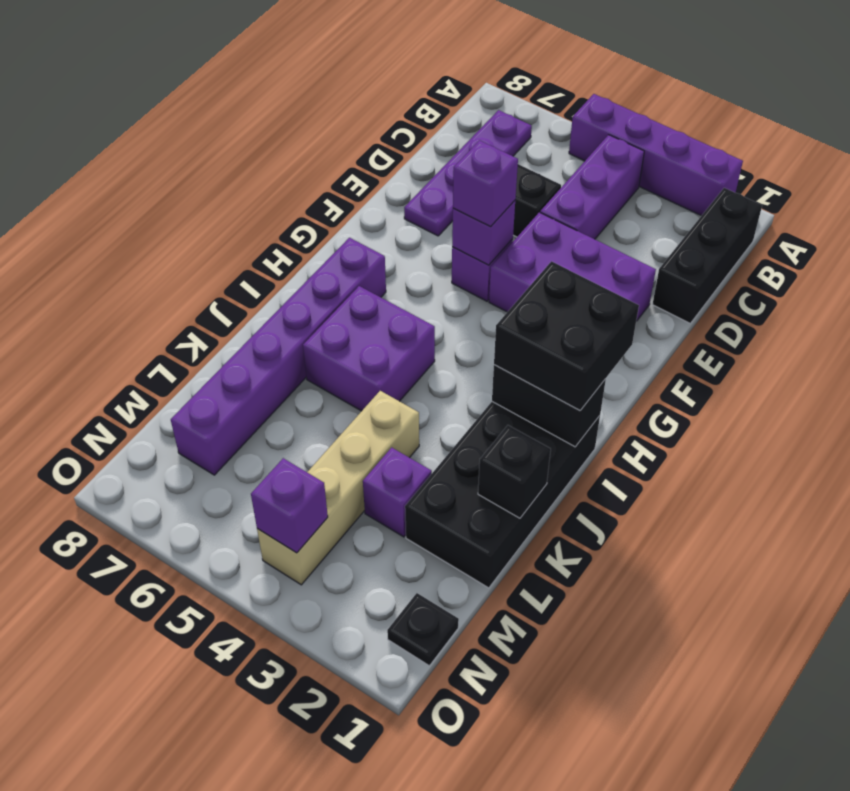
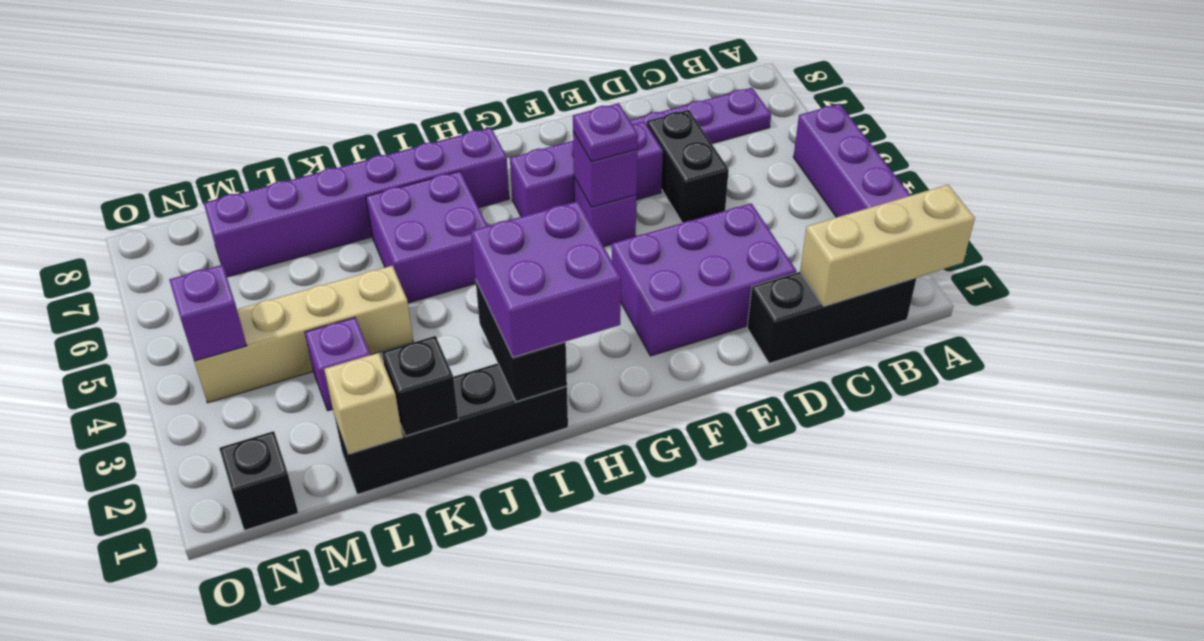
none -> tan brick A1:C1 level 2
purple brick B4:D4 level 1 -> purple brick E6:G6 level 1
purple brick E2:F4 level 1 -> purple brick D2:F3 level 1
purple brick F5 level 3 -> purple plate F5 level 3
black brick H1:I2 level 3 -> purple brick H1:I2 level 3
black brick I1:L2 level 1 -> black brick I1:L1 level 1
none -> tan brick L1 level 2
black plate N1 level 1 -> black brick N1 level 1

